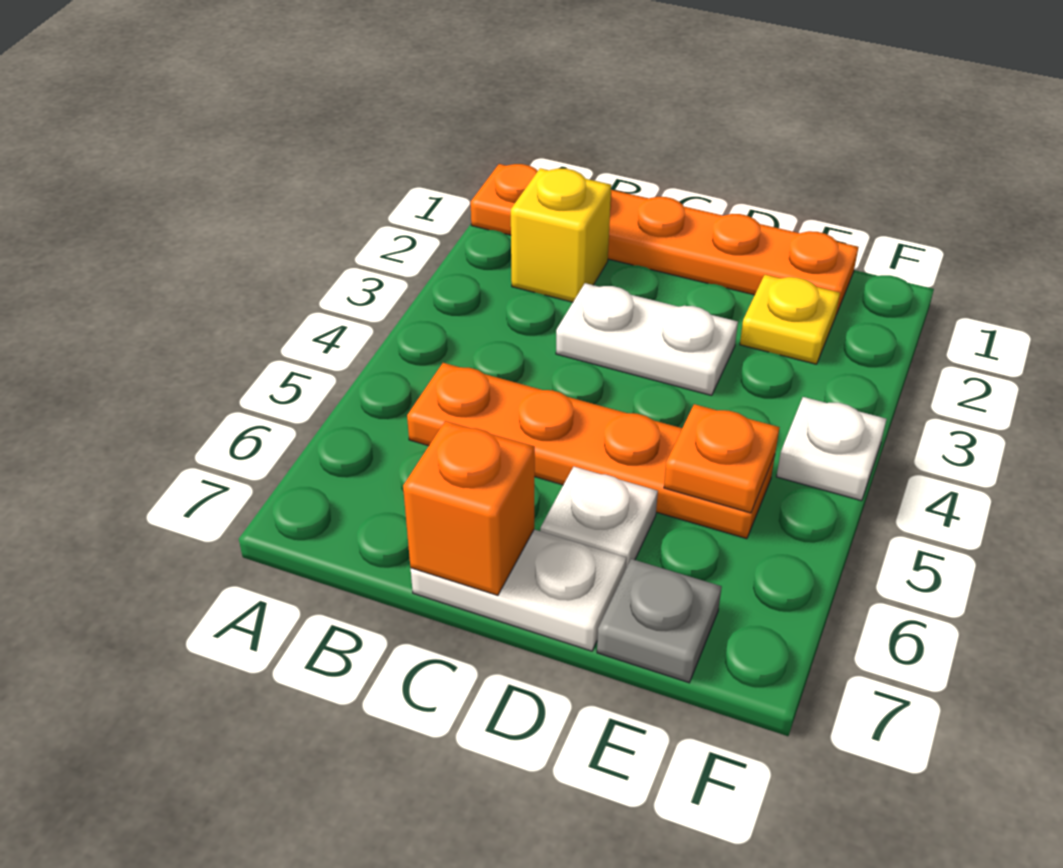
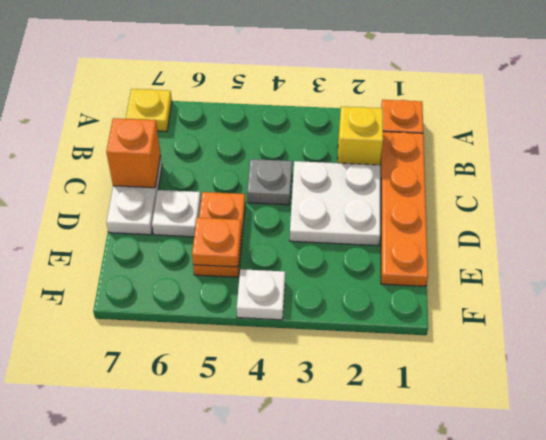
orange plate B5:E5 level 1 -> orange plate D5:E5 level 1
white plate C3:D3 level 1 -> white plate C2:D3 level 1
yellow plate E2 level 1 -> yellow plate A7 level 1
grey plate E7 level 1 -> grey plate C4 level 1

